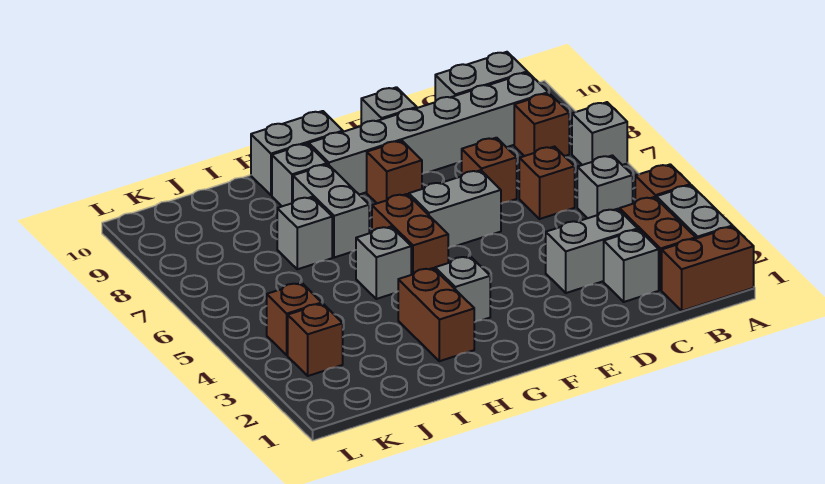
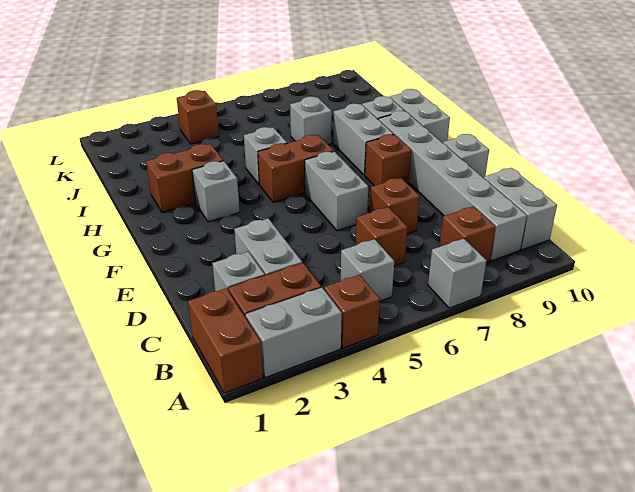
grey brick H7:H8 level 1 -> grey brick G8:H8 level 1
brown brick K3 level 1 -> none

